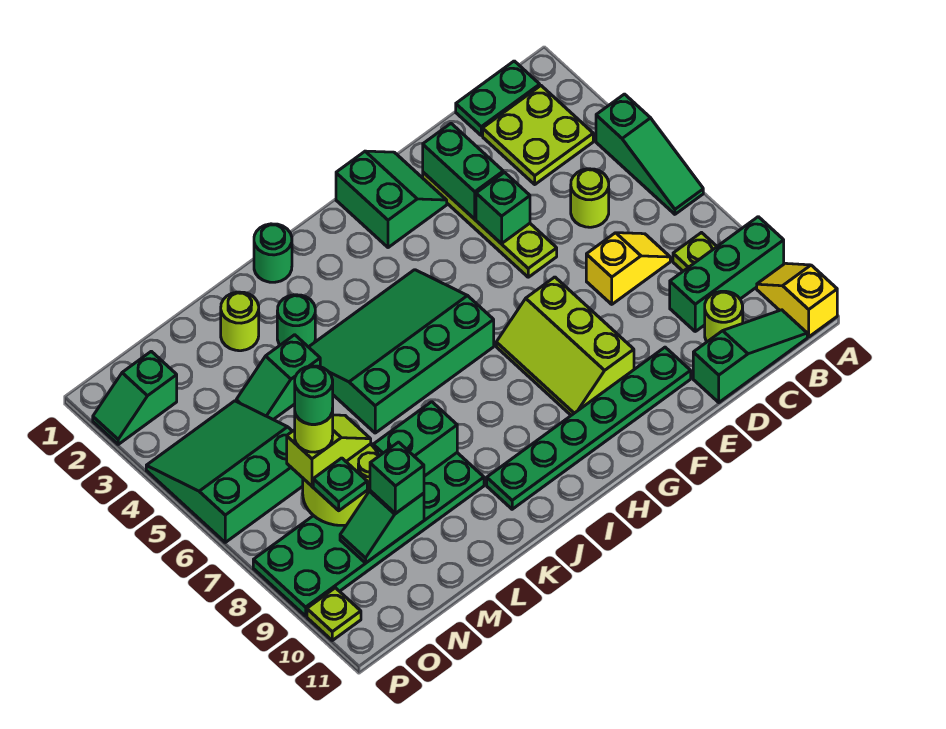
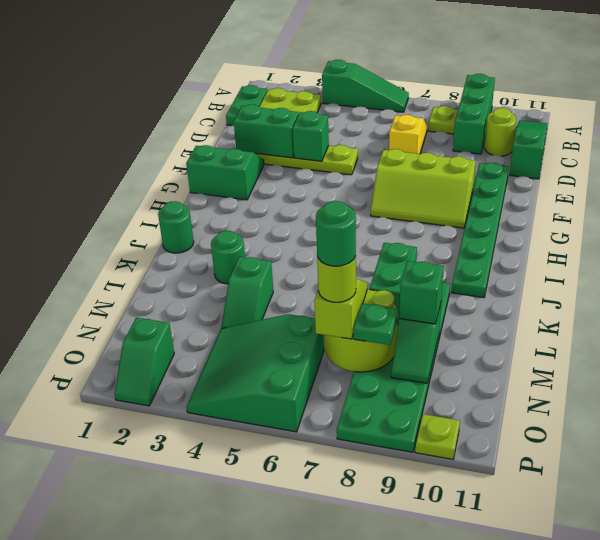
yellow slope A10:A11 level 1 top 11 -> none
lime round brick C5 level 1 -> none
green slope H4:K6 level 1 top 6 -> none
lime round brick L2 level 1 -> none

